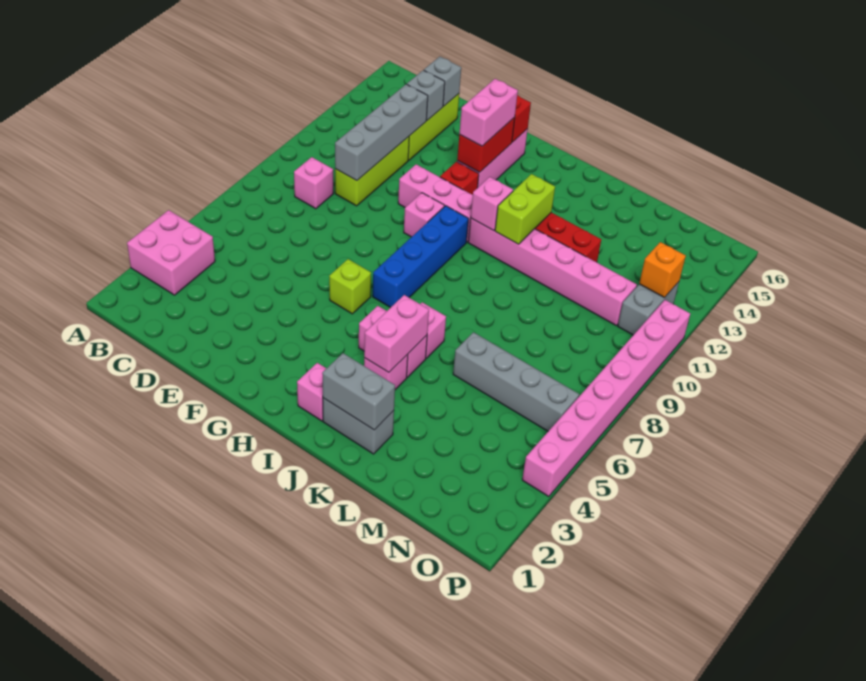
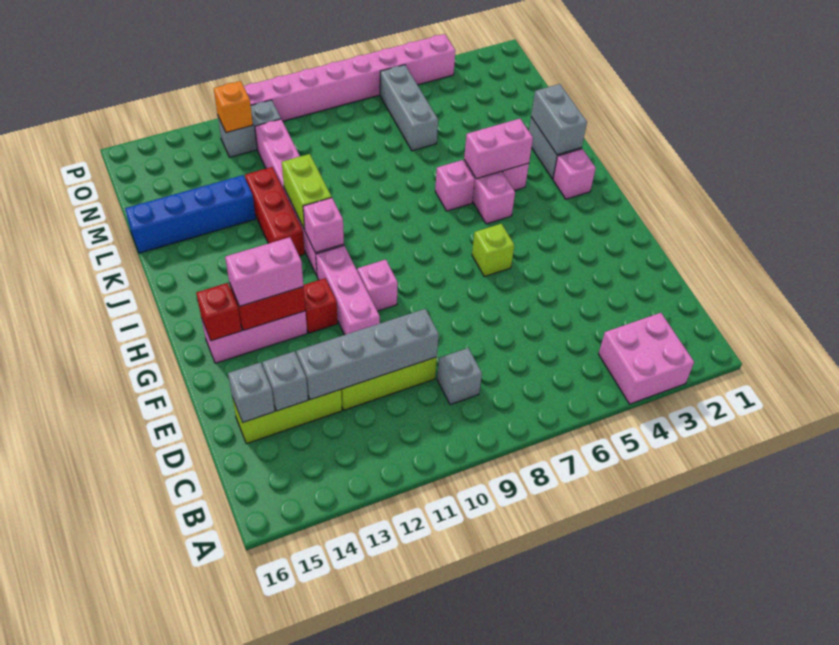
pink brick C9 level 1 -> grey brick C9 level 1
blue brick H7:H10 level 1 -> blue brick L13:L16 level 1
lime brick J11:J12 level 2 -> lime brick J11:K11 level 2
grey brick L6:O6 level 1 -> grey brick M6:O6 level 1

